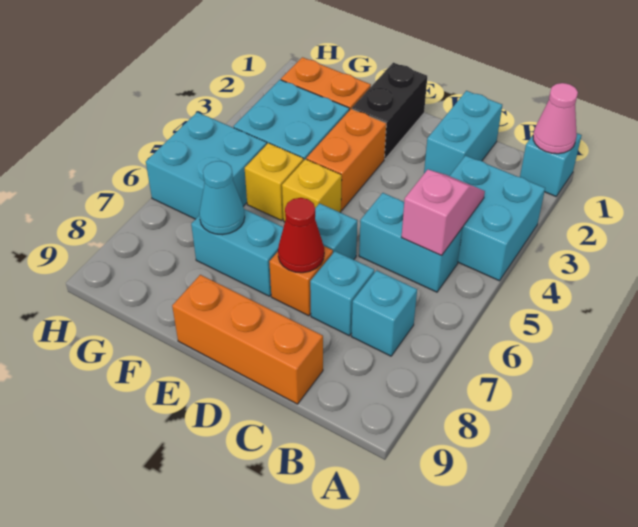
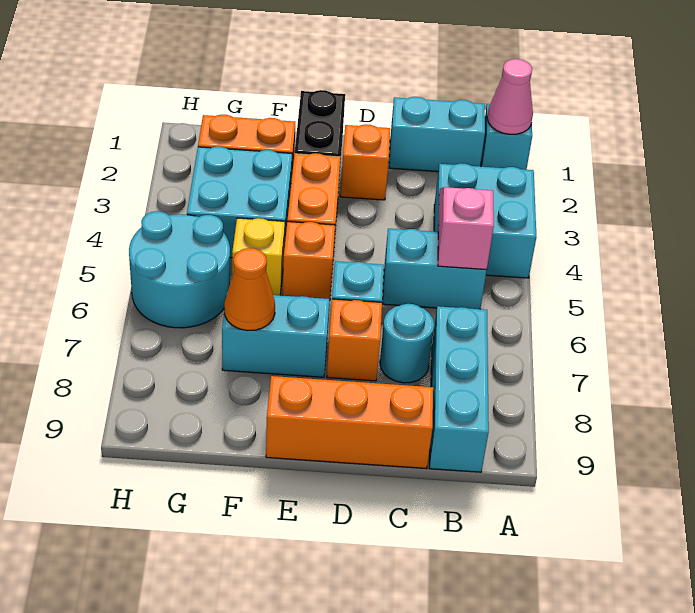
cyan brick B7 level 1 -> cyan brick B7:B9 level 1
cyan brick C1:C2 level 1 -> cyan brick B1:C1 level 1
cyan brick C7 level 1 -> cyan round brick C7 level 1
none -> orange brick D2 level 1
red cone D7 level 2 -> none
yellow brick E5 level 1 -> orange brick E5 level 1
cyan cone F7 level 2 -> orange cone F7 level 2
cyan brick G5:H6 level 1 -> cyan round brick G5:H6 level 1

